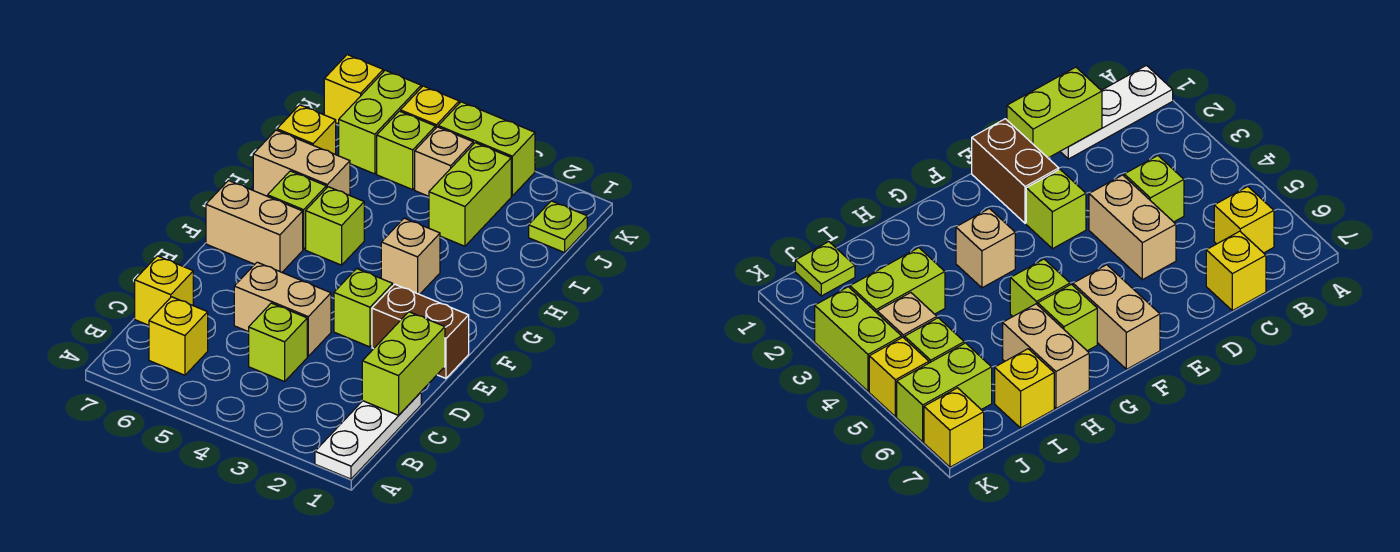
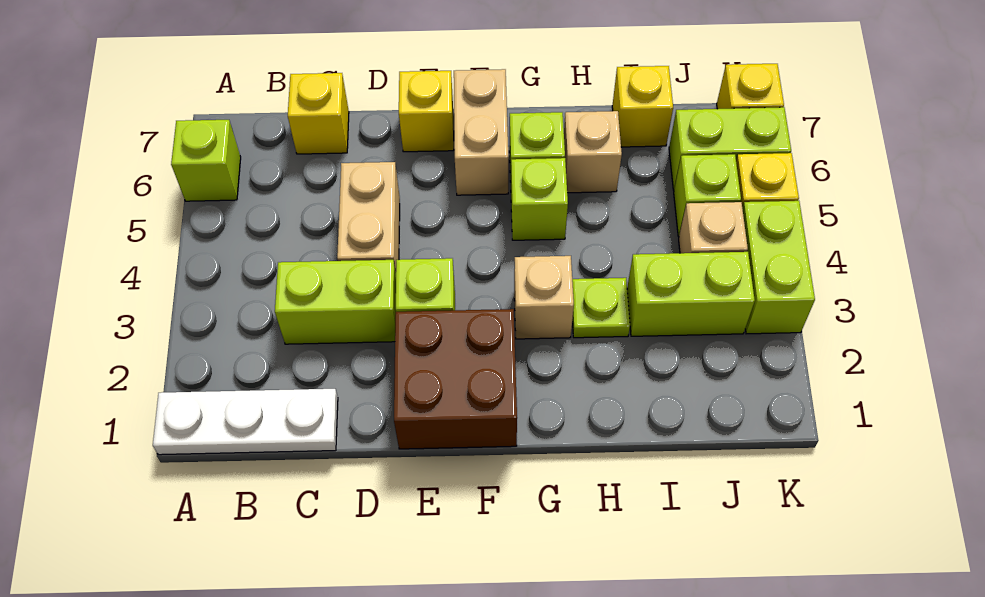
yellow brick B6 level 1 -> yellow brick E7 level 1
lime brick C1:D1 level 2 -> lime brick C3:D3 level 1
lime brick C4 level 1 -> lime brick A6 level 1
brown brick E1:E2 level 1 -> brown brick E1:F2 level 1
tan brick H6:H7 level 1 -> tan brick H6 level 1
lime plate J1 level 1 -> lime plate H3 level 1

